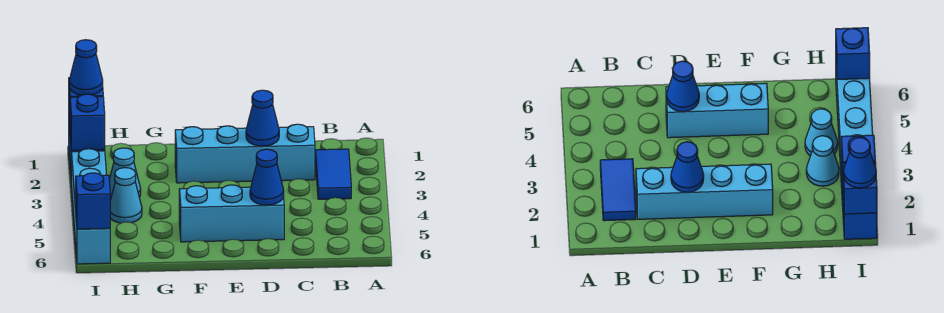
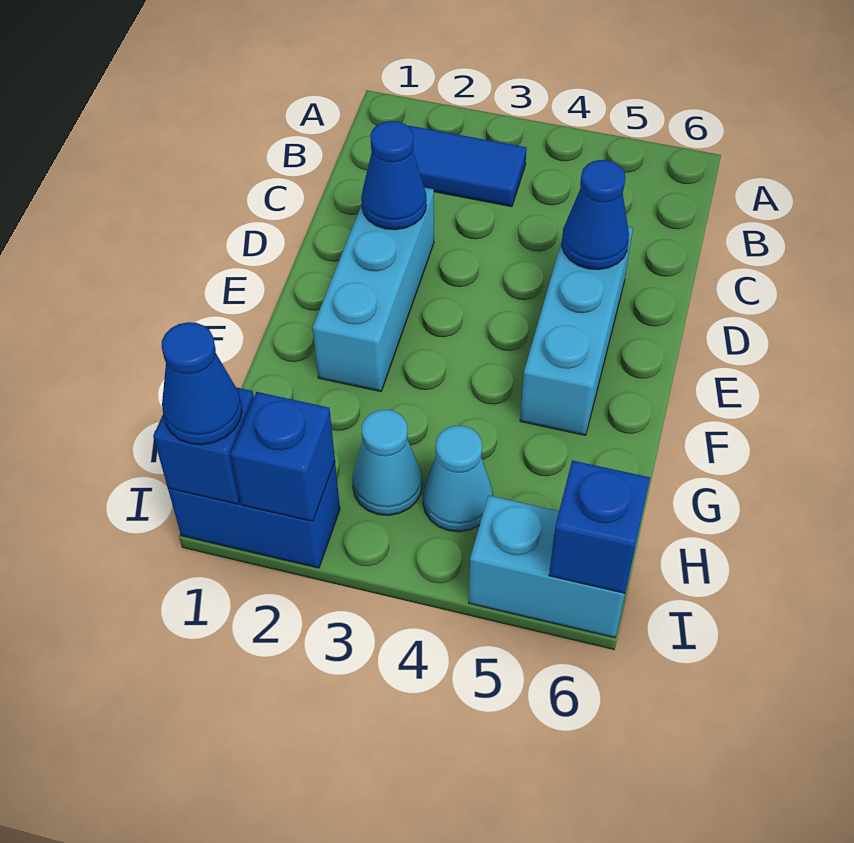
cyan brick C2:F2 level 1 -> cyan brick D2:F2 level 1
cyan brick I3:I6 level 1 -> cyan brick I5:I6 level 1

